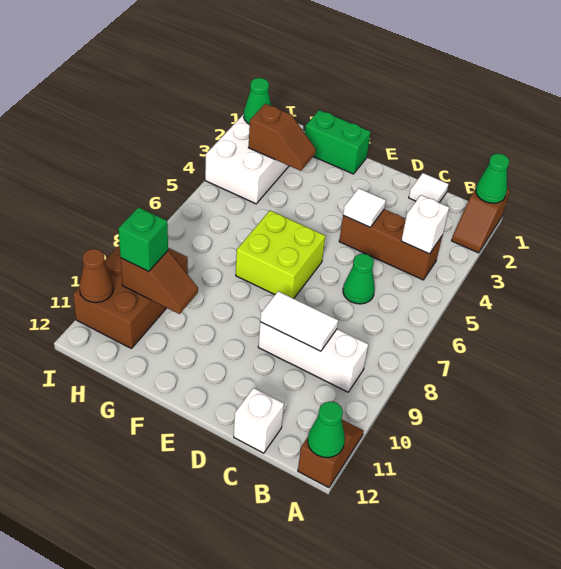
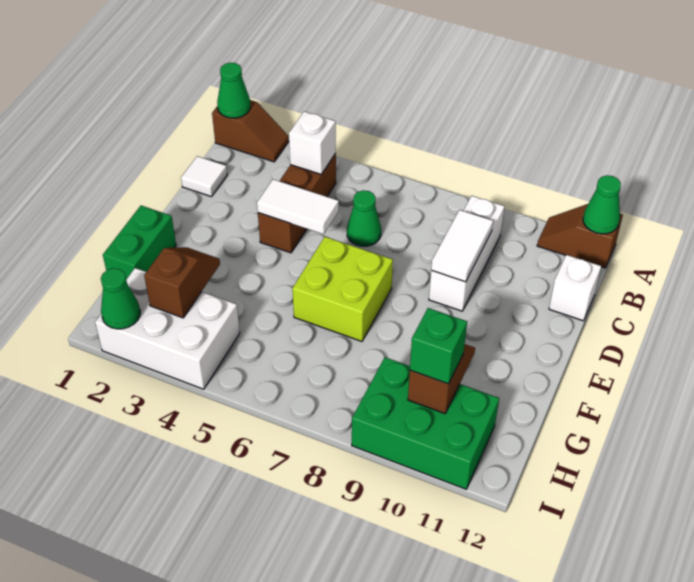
white tile D4 level 2 -> white tile D4:D5 level 2
brown brick H9:I11 level 1 -> green brick H9:I11 level 1
brown cone I11 level 2 -> none

